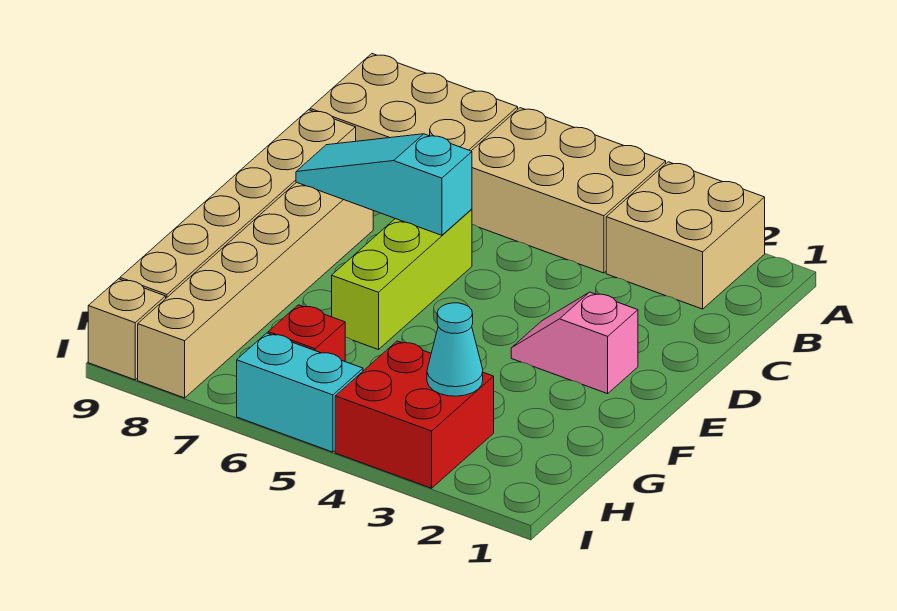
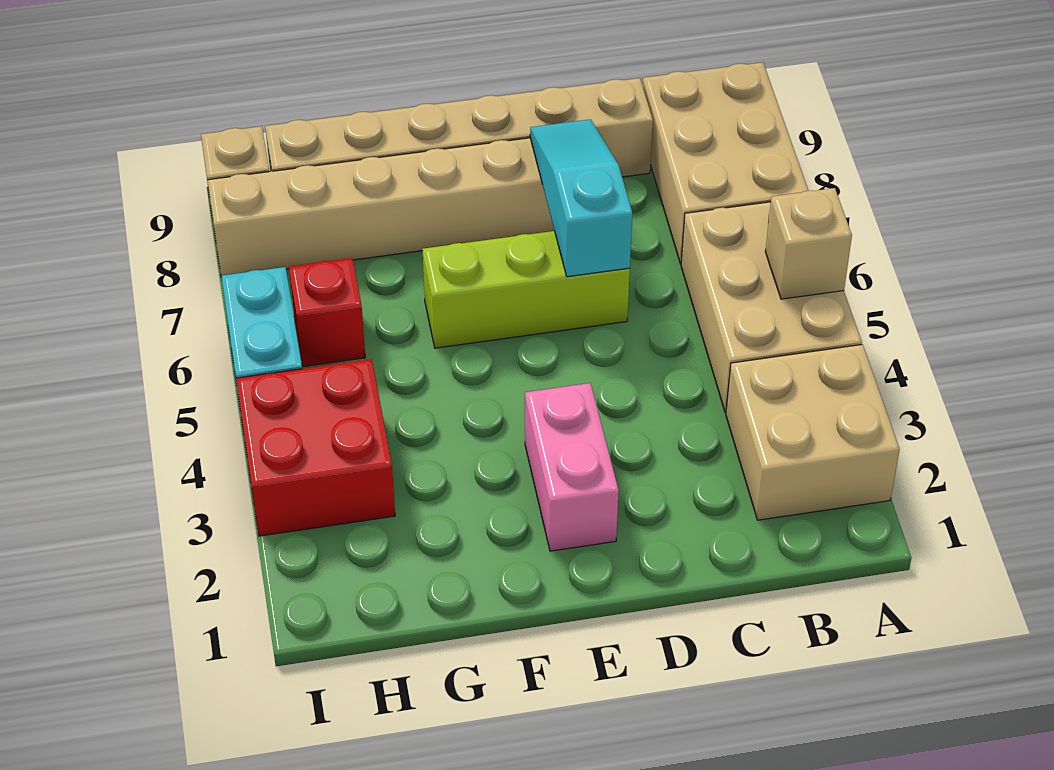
none -> tan brick A5 level 2
pink slope E2:E3 level 1 top 2 -> pink brick E2:E3 level 1
cyan cone H3 level 2 -> none

